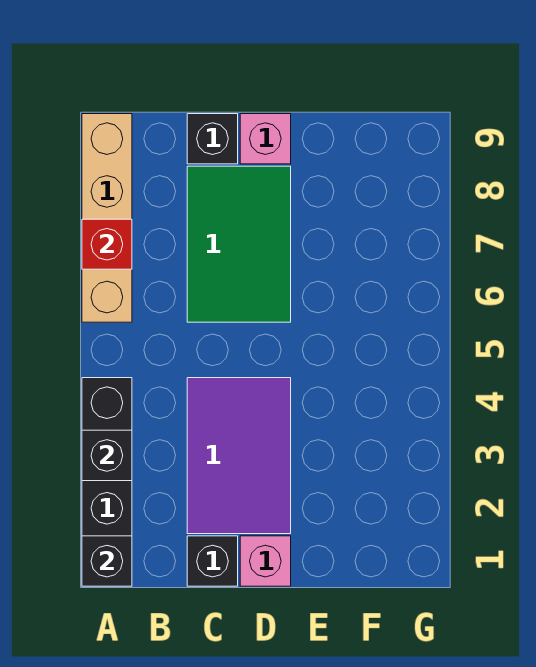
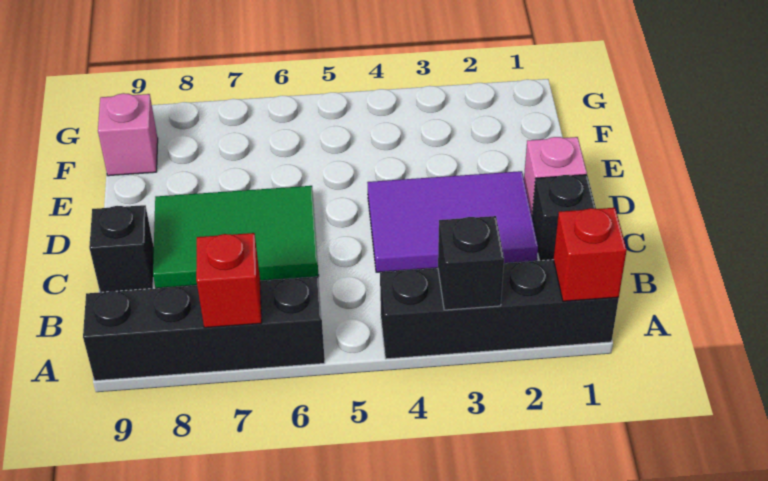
black brick A1 level 2 -> red brick A1 level 2
tan brick A6:A9 level 1 -> black brick A6:A9 level 1
pink brick D9 level 1 -> pink brick F9 level 1

